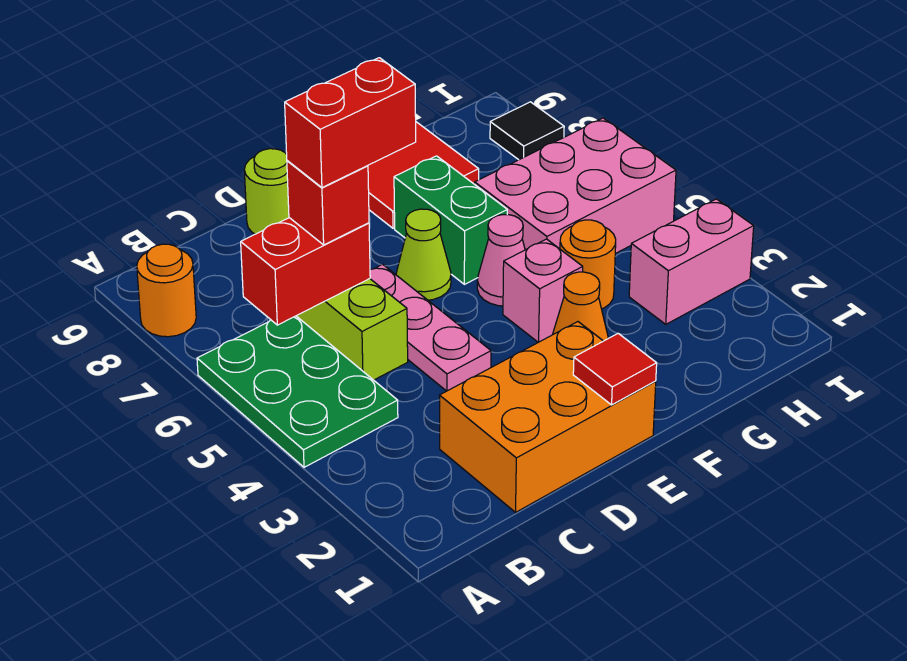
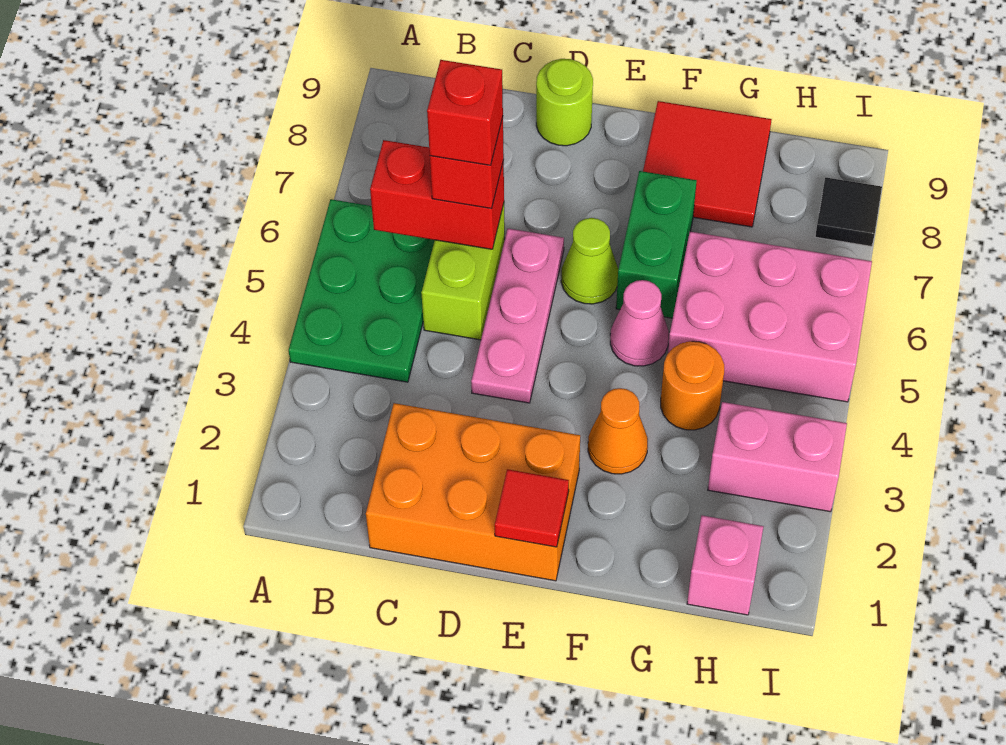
orange round brick A8 level 1 -> none
red brick C6:D6 level 4 -> red brick C6 level 4
pink brick F4 level 1 -> pink brick H1 level 1

